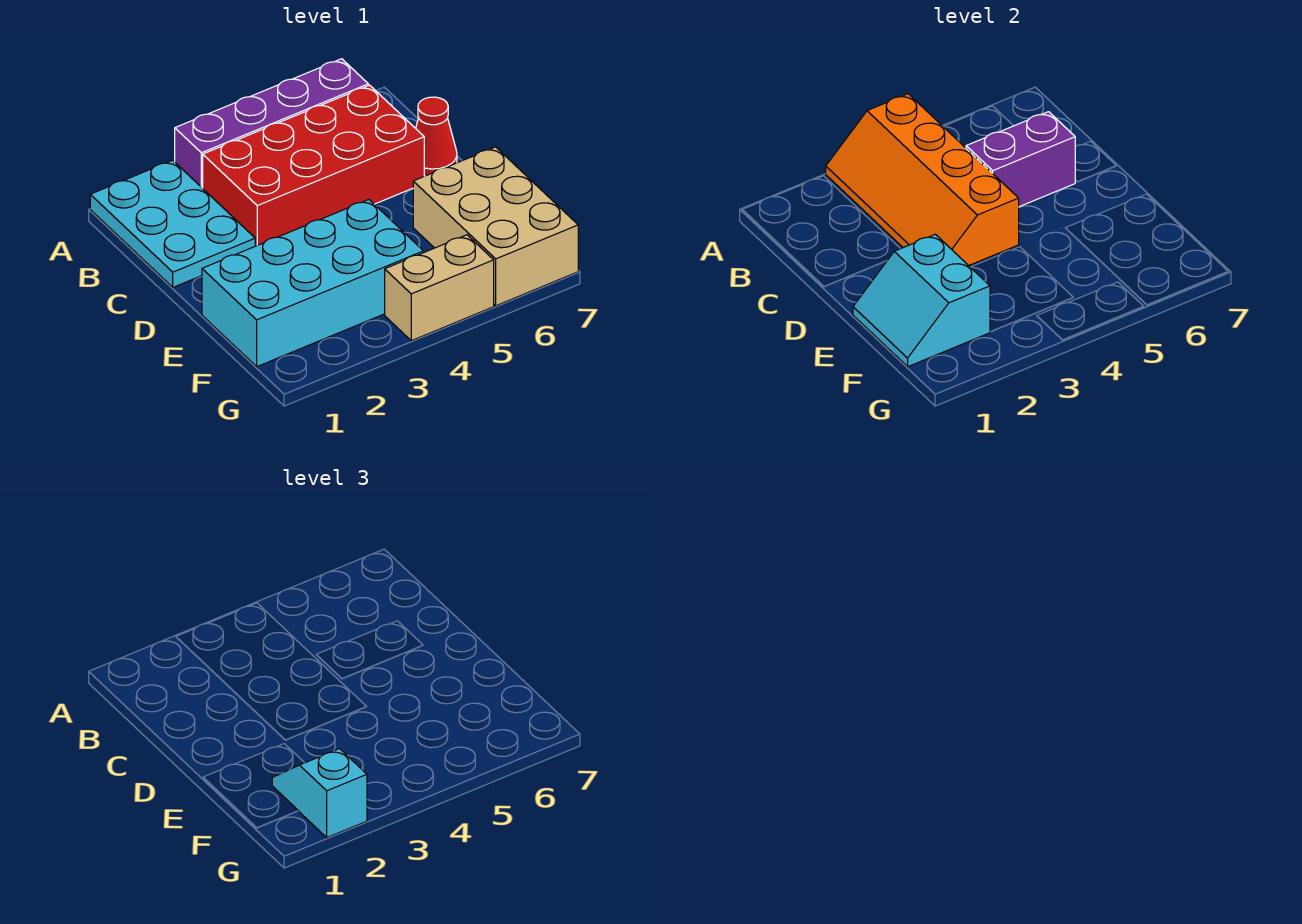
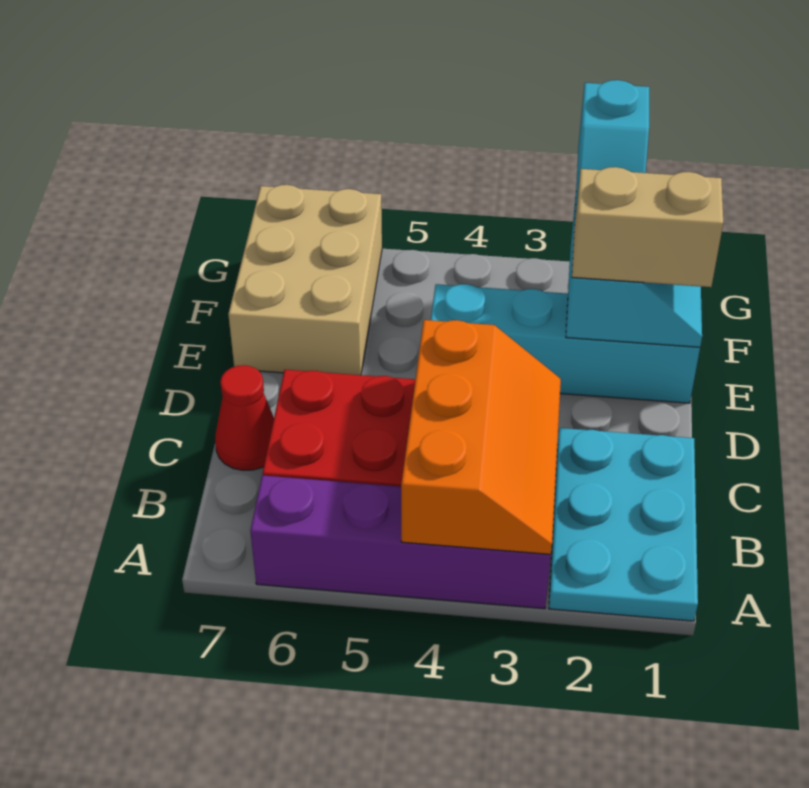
orange slope A3:D4 level 2 top 4 -> orange slope A3:C4 level 2 top 4
purple brick C5:C6 level 2 -> none
cyan brick E1:F4 level 1 -> cyan brick E1:E4 level 1
tan brick G4:G5 level 1 -> tan brick E1:E2 level 3

